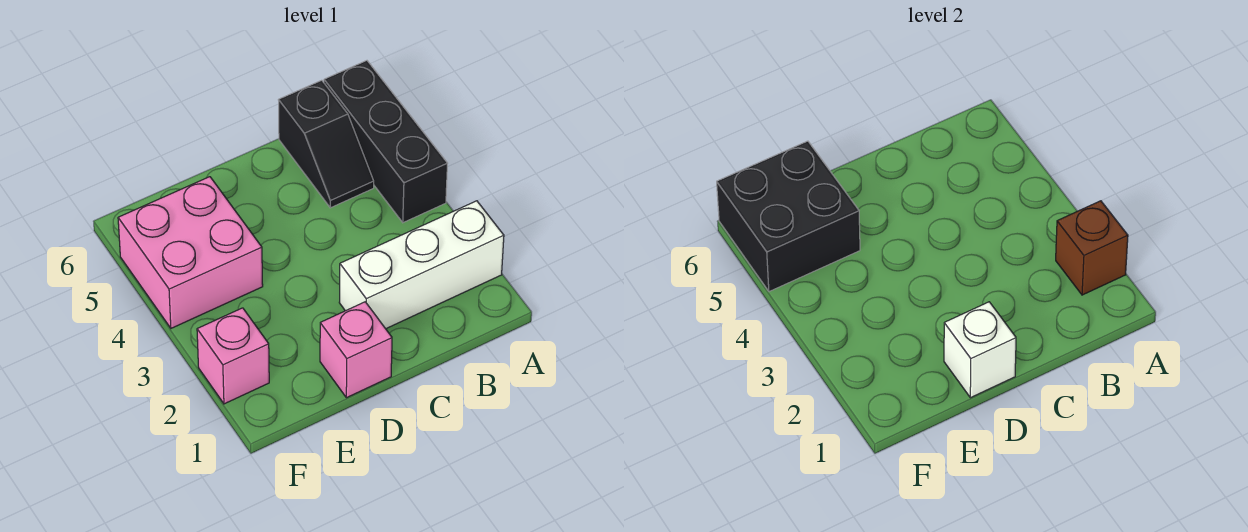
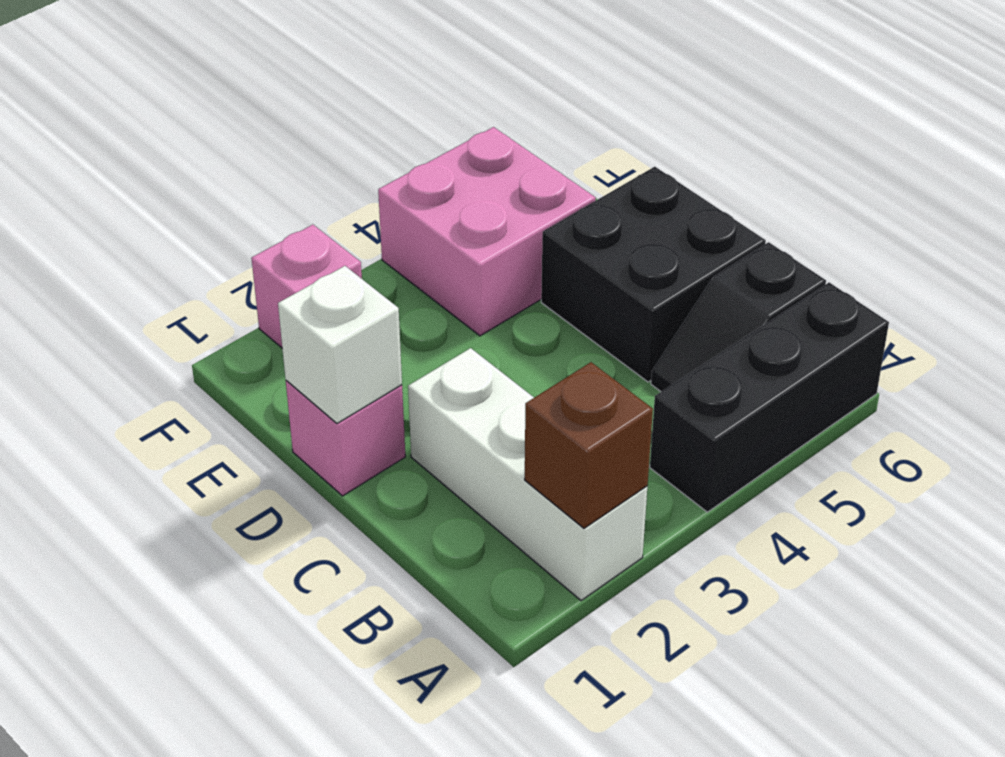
black brick E5:F6 level 2 -> black brick C5:D6 level 1

